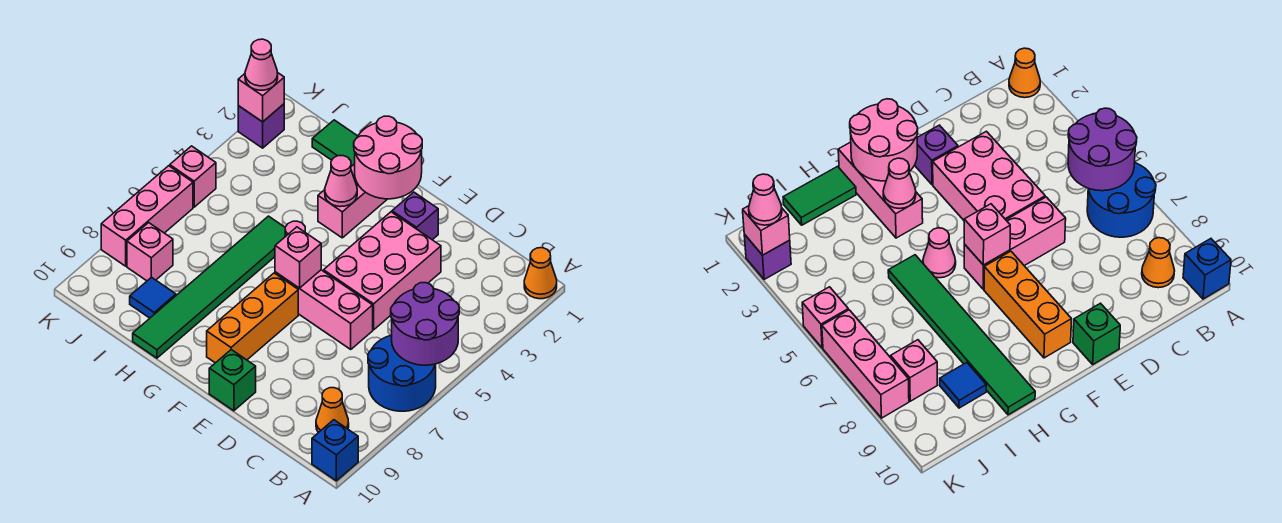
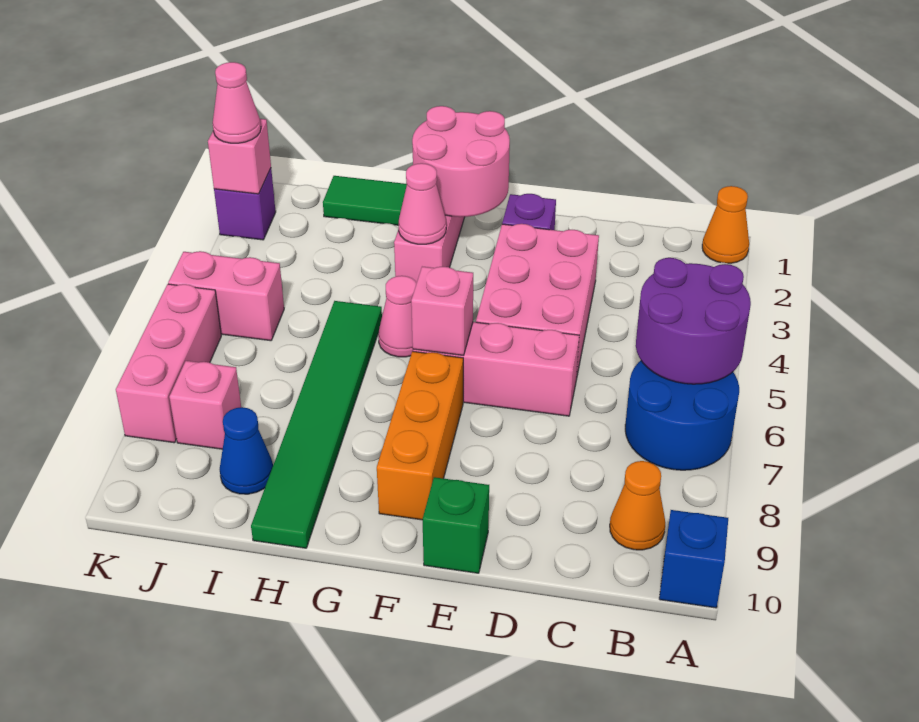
blue tile I9 level 1 -> blue cone I9 level 1
pink brick K5 level 1 -> pink brick J5:K5 level 1

